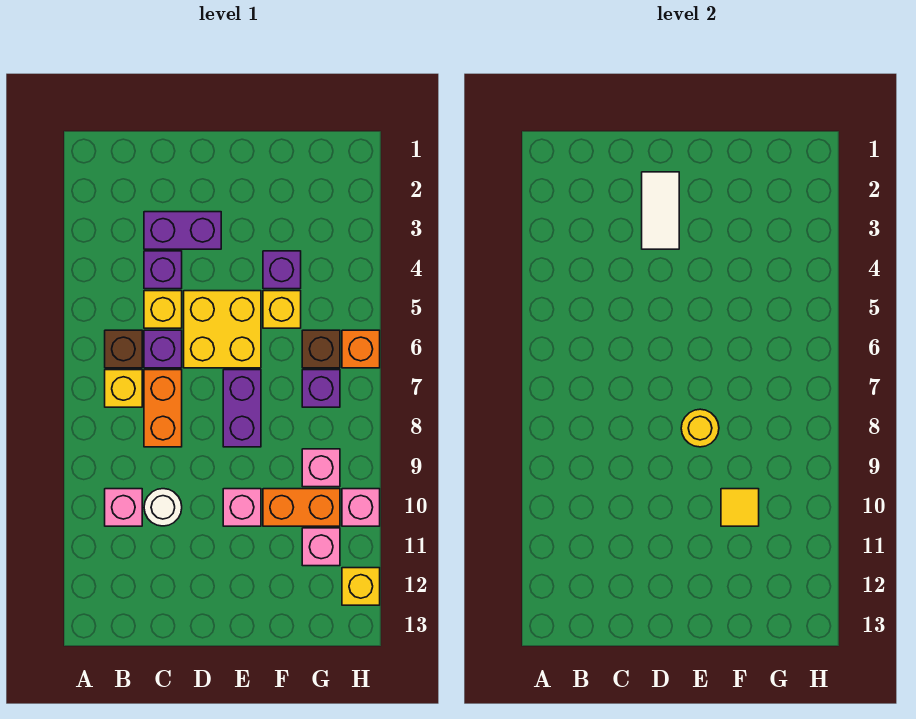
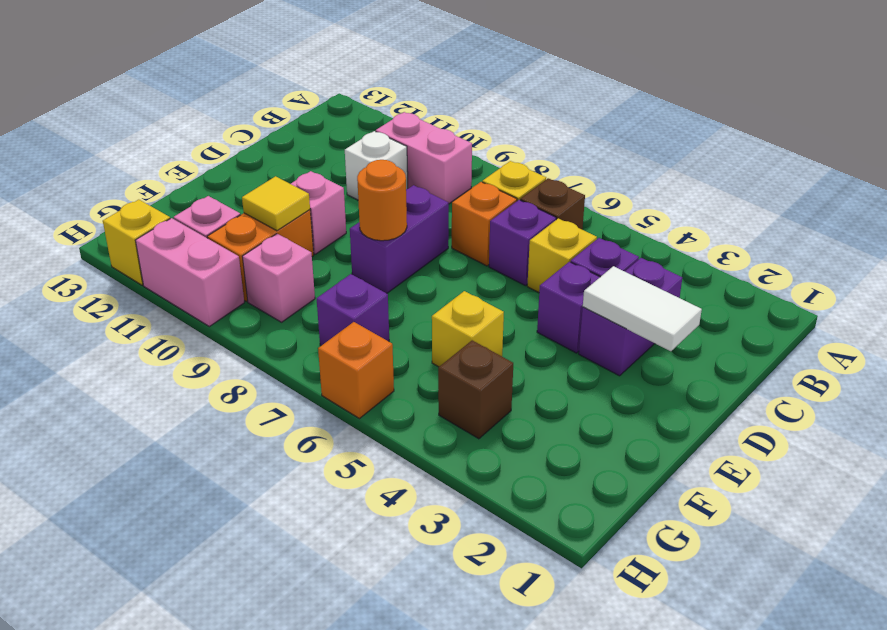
pink brick B10 level 1 -> pink brick B9:B10 level 1
orange brick C7:C8 level 1 -> orange brick C7 level 1
white round brick C10 level 1 -> white brick C10 level 1
yellow brick D5:E6 level 1 -> none
purple brick E7:E8 level 1 -> purple brick D8:E8 level 1
yellow round brick E8 level 2 -> orange round brick E8 level 2
purple brick F4 level 1 -> purple brick D4 level 1
brown brick G6 level 1 -> brown brick G4 level 1
pink brick H10 level 1 -> pink brick H10:H11 level 1

